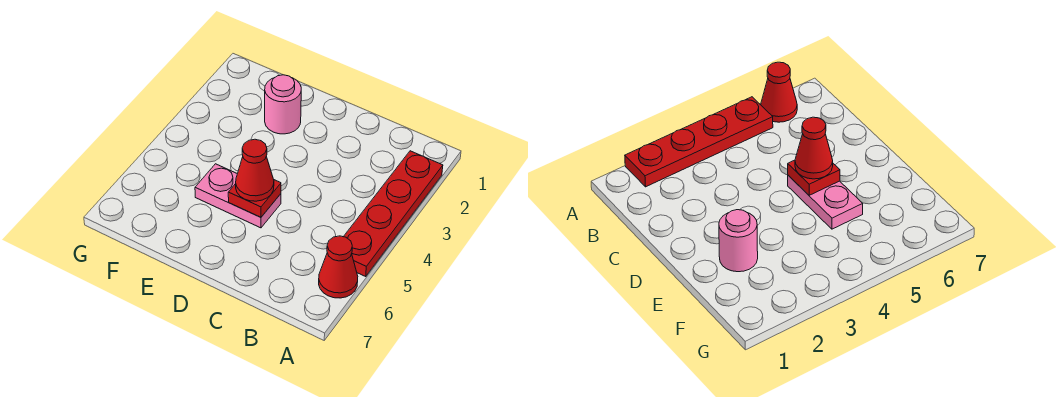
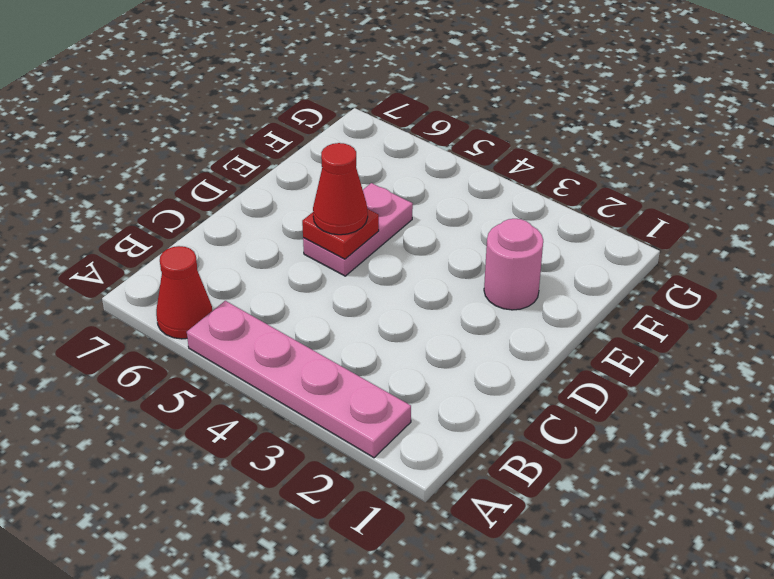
red plate A2:A5 level 1 -> pink plate A2:A5 level 1

